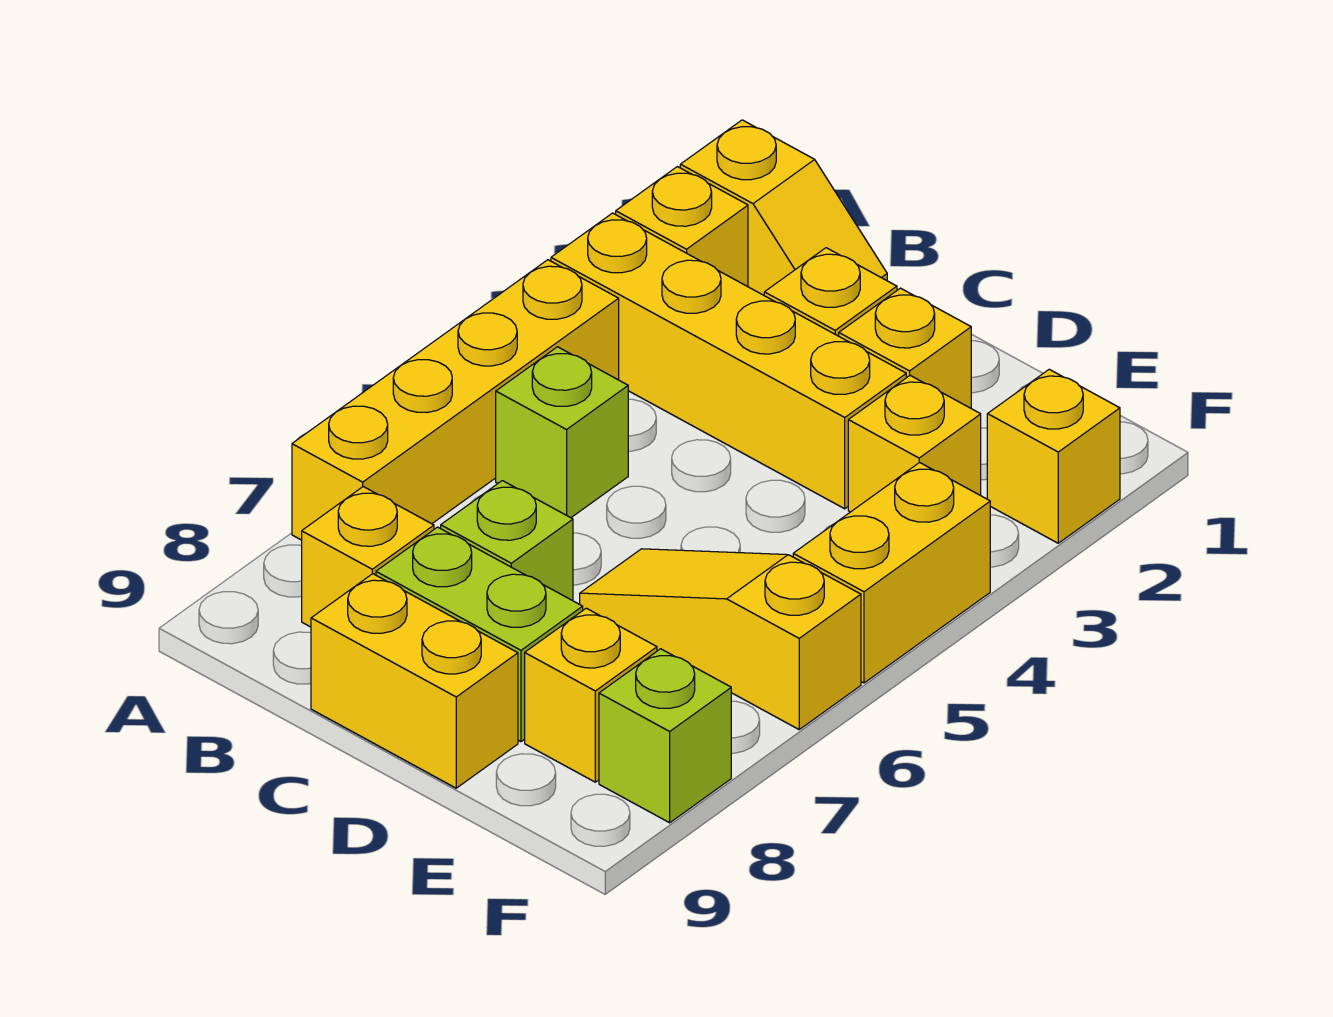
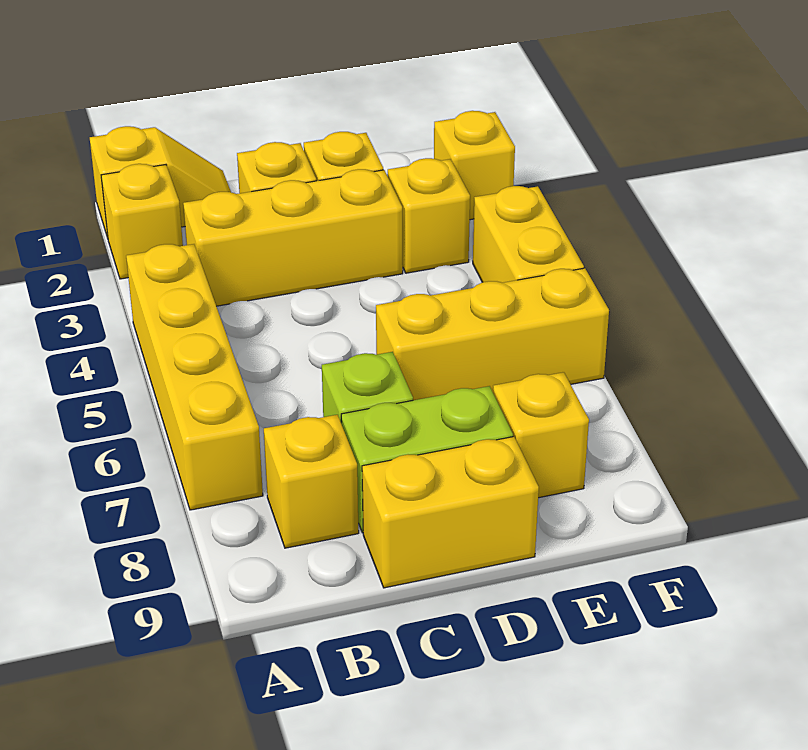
yellow brick A3:D3 level 1 -> yellow brick B3:D3 level 1
lime brick B5 level 1 -> none
yellow slope D6:F6 level 1 top F -> yellow brick D6:F6 level 1
lime brick F8 level 1 -> none

